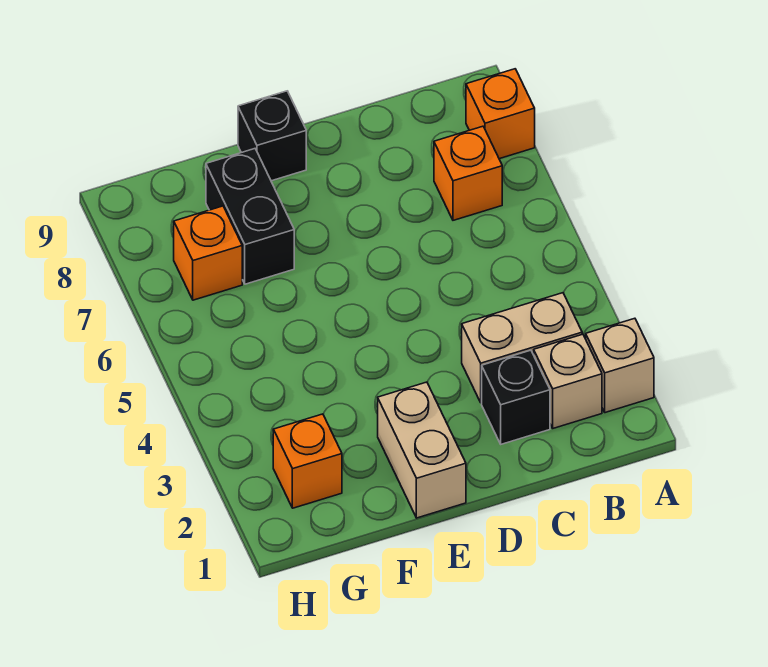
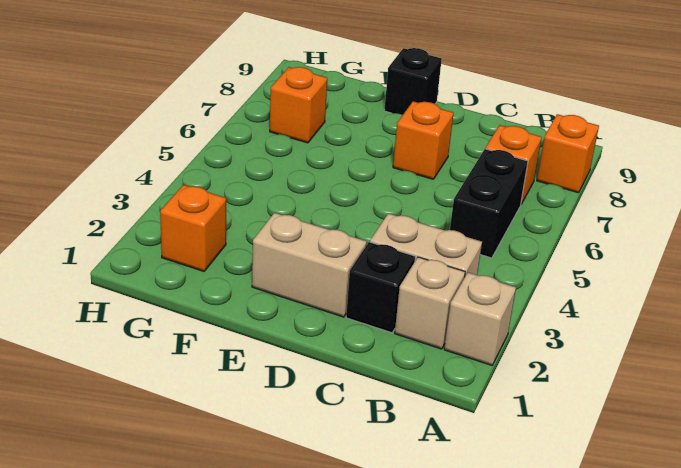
none -> orange brick D7 level 1
tan brick E1:E2 level 1 -> tan brick D2:E2 level 1
black brick F7:F8 level 1 -> black brick B5:B6 level 1

